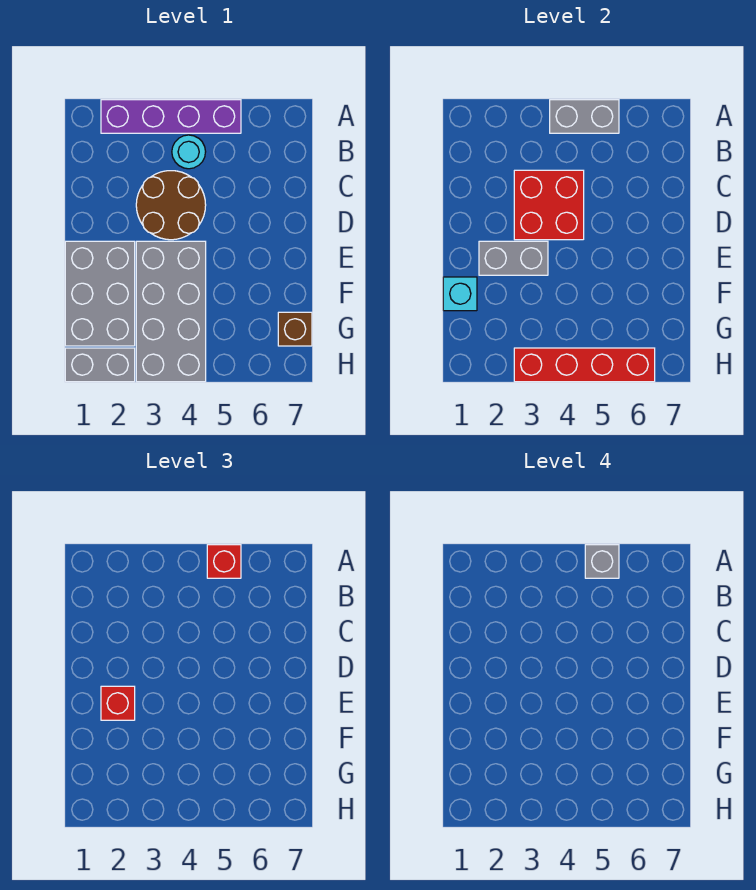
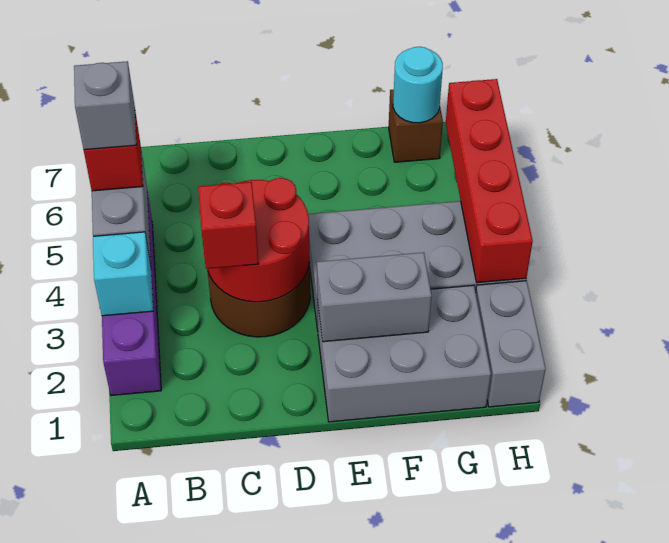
cyan round brick B4 level 1 -> cyan round brick G7 level 2
red brick C3:D4 level 2 -> red round brick C3:D4 level 2
grey brick E2:E3 level 2 -> grey brick E2:F2 level 2
red brick E2 level 3 -> red brick C3 level 3
cyan brick F1 level 2 -> cyan brick A3 level 2

